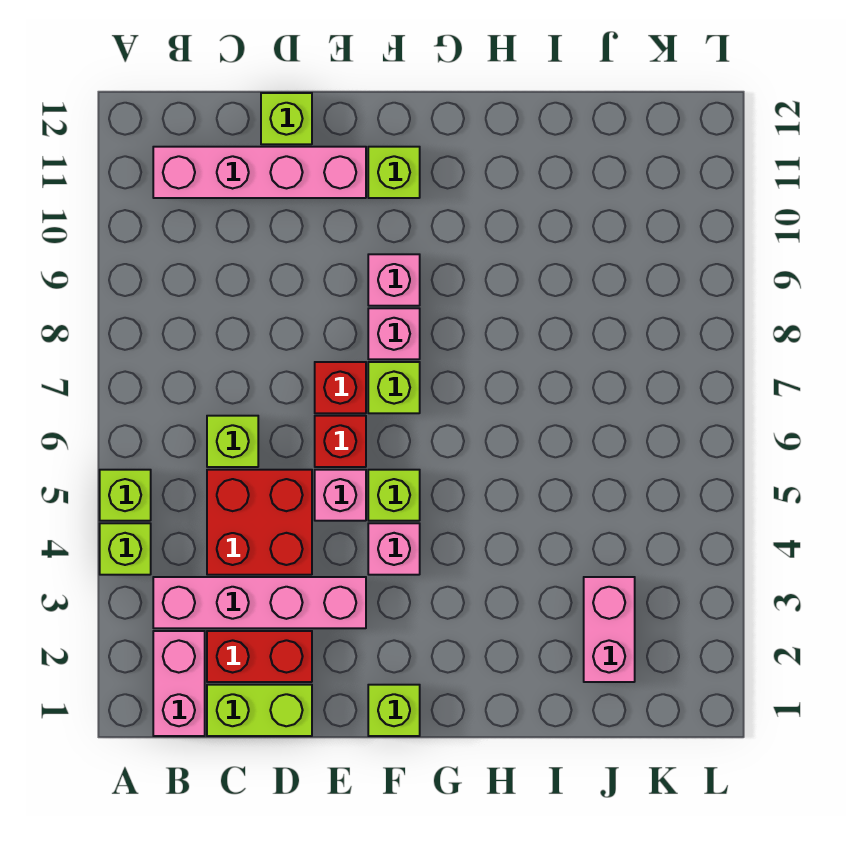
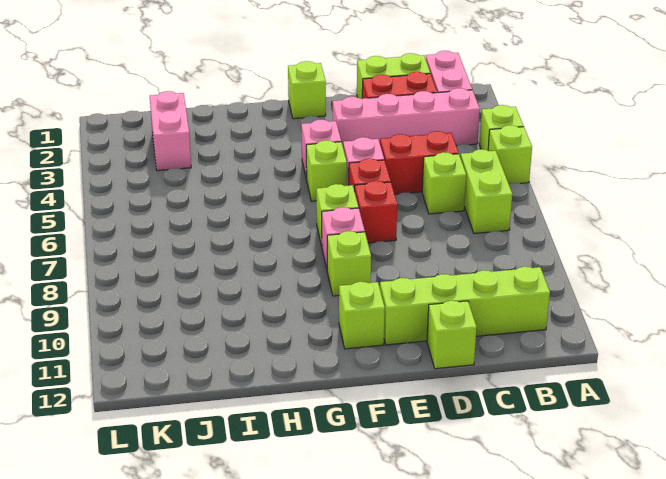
none -> lime brick B6:B7 level 1
pink brick B11:E11 level 1 -> lime brick B11:E11 level 1
red brick C4:D5 level 1 -> red brick C5:D5 level 1
pink brick F9 level 1 -> lime brick F9 level 1

